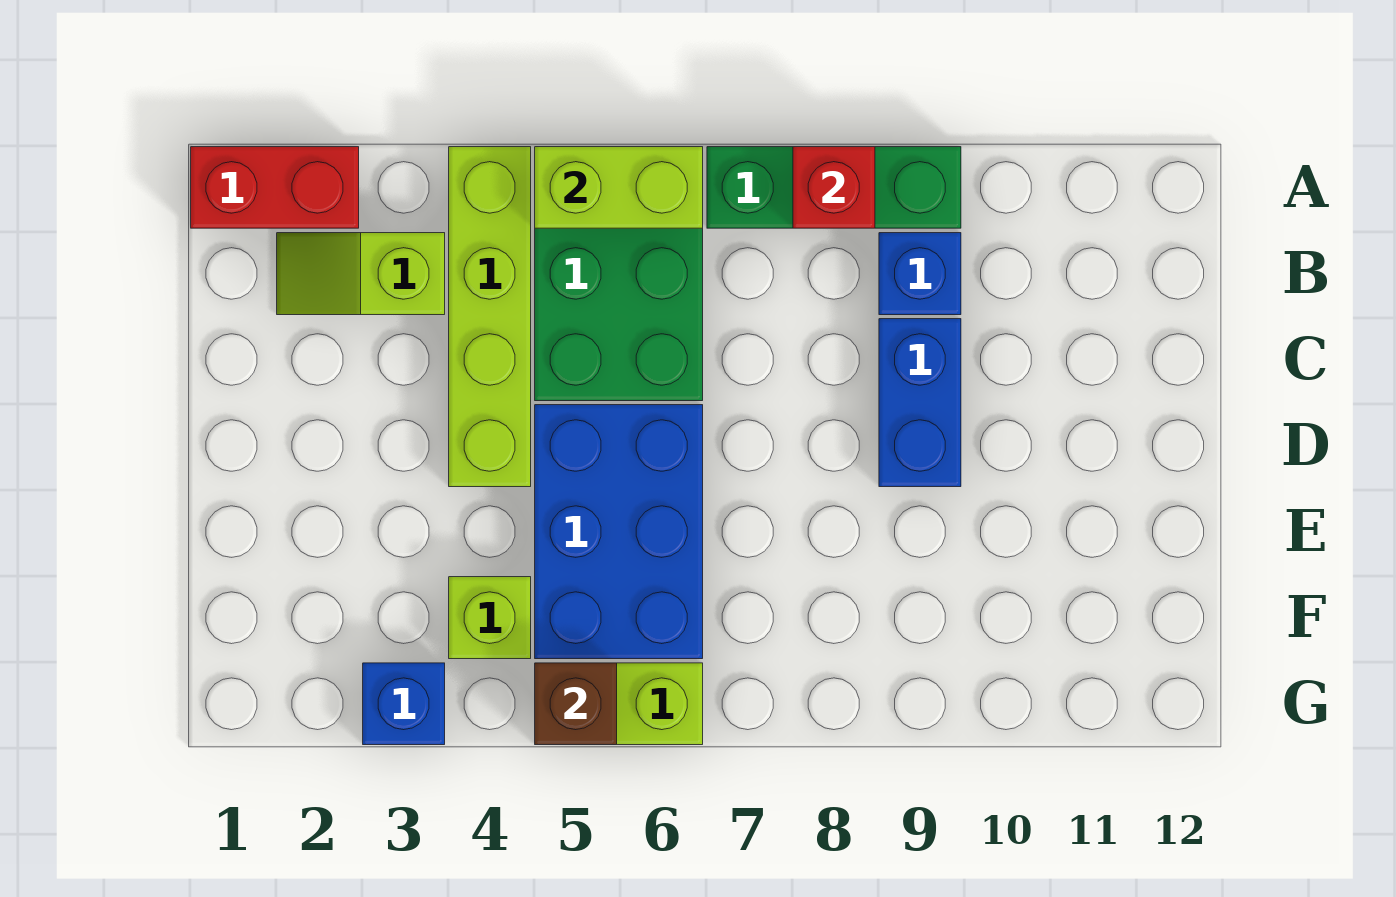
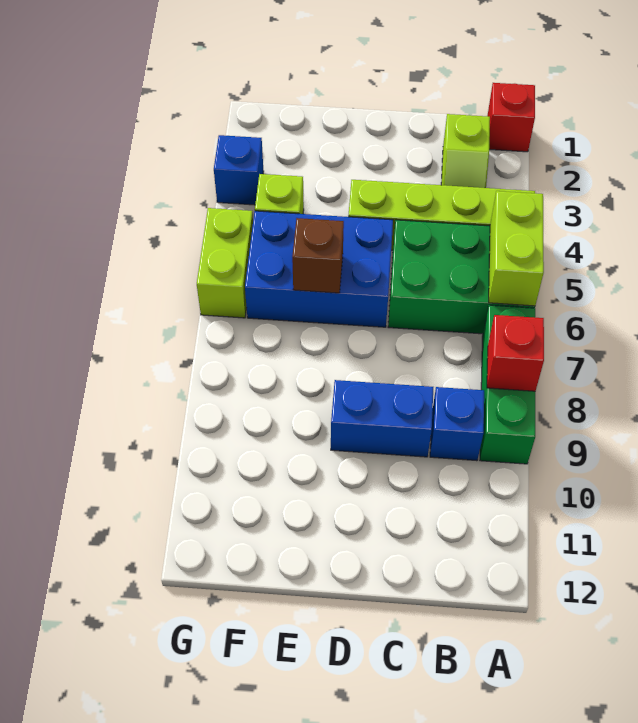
red brick A1:A2 level 1 -> red brick A1 level 1
lime slope B2:B3 level 1 top 3 -> lime slope B2:B3 level 1 top 2
brown brick G5 level 2 -> brown brick E6 level 2

